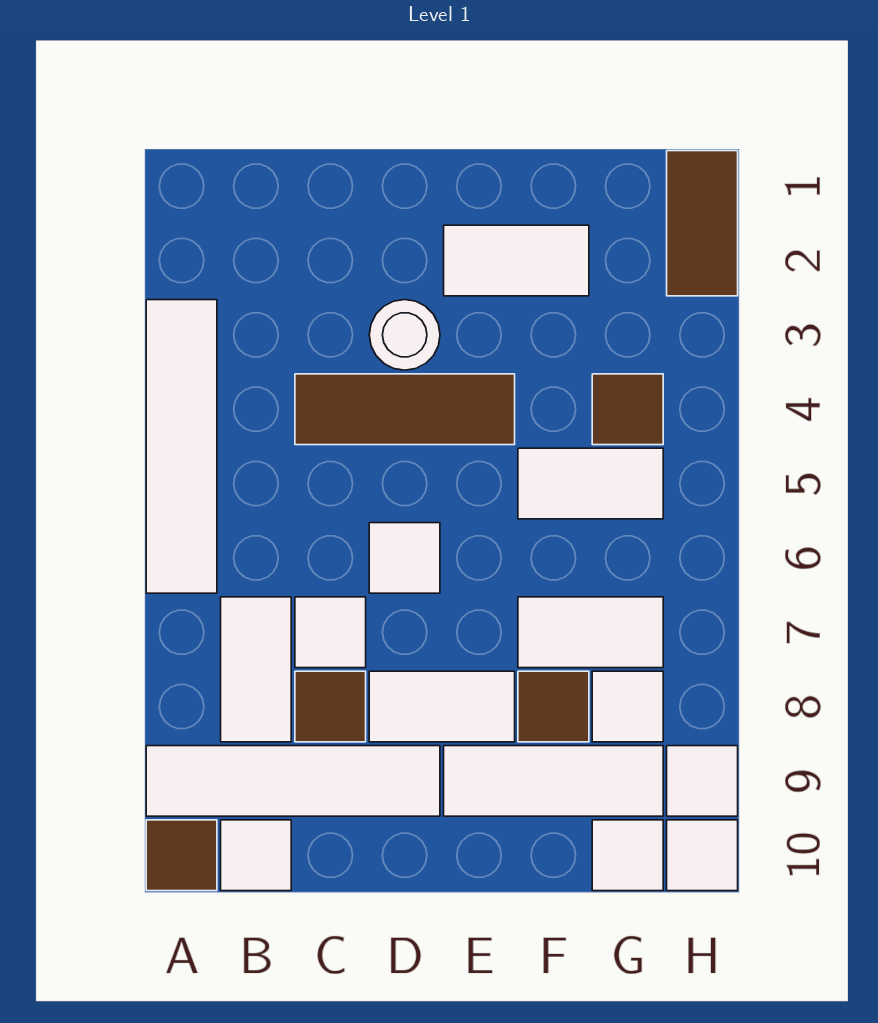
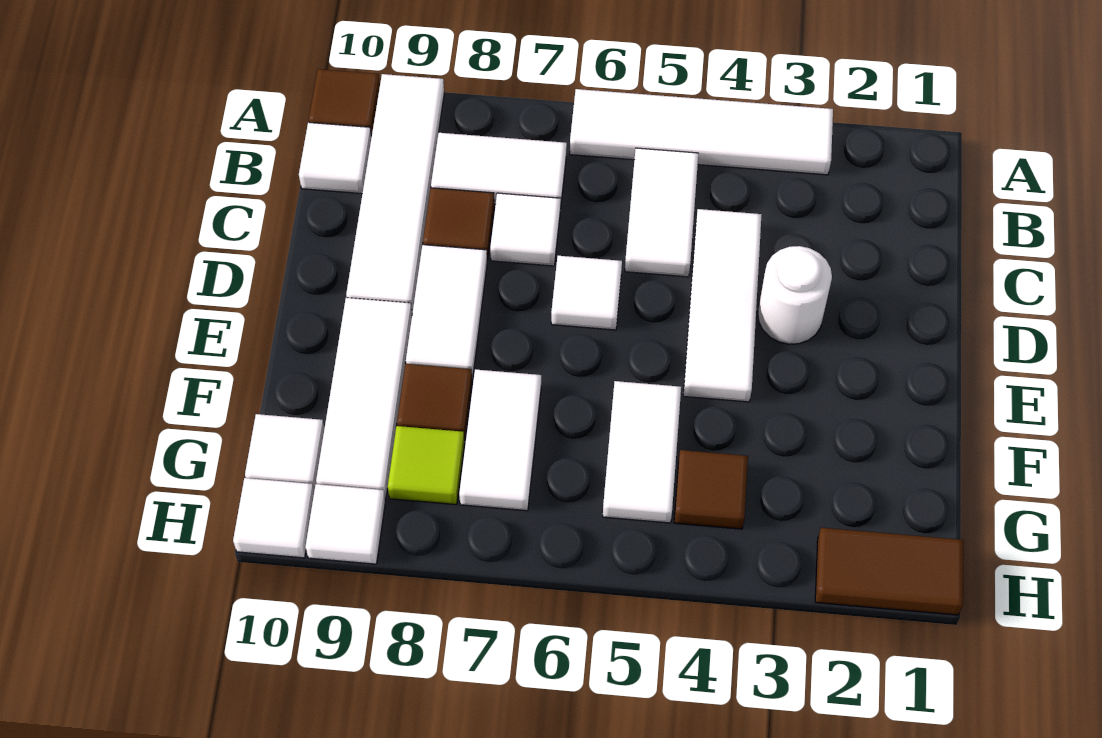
brown tile C4:E4 level 1 -> white tile C4:E4 level 1
white tile E2:F2 level 1 -> white tile B5:C5 level 1
white tile G8 level 1 -> lime tile G8 level 1

